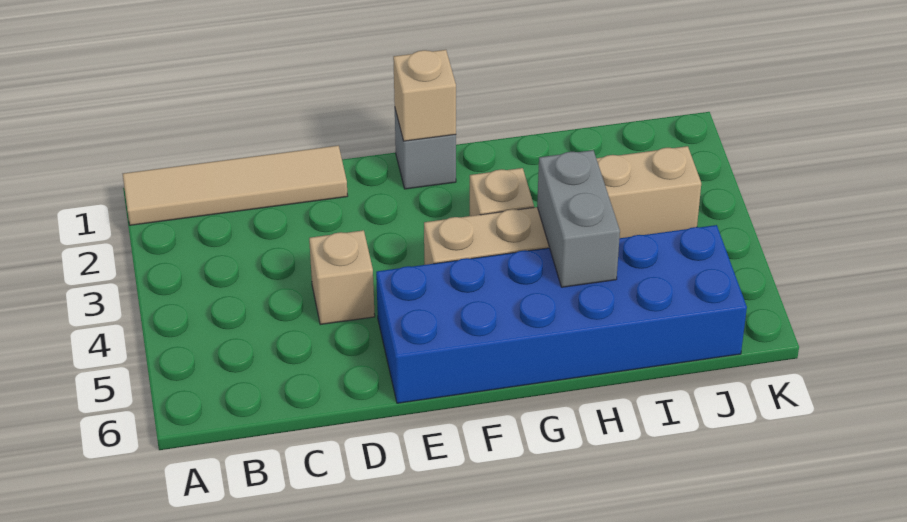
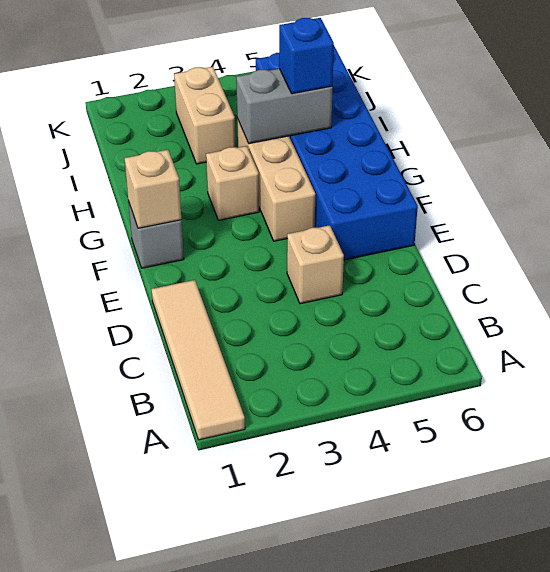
none -> blue brick H5 level 3

